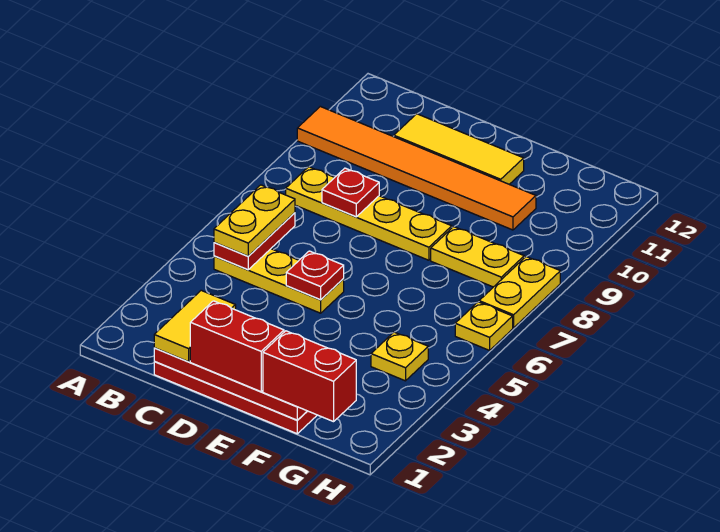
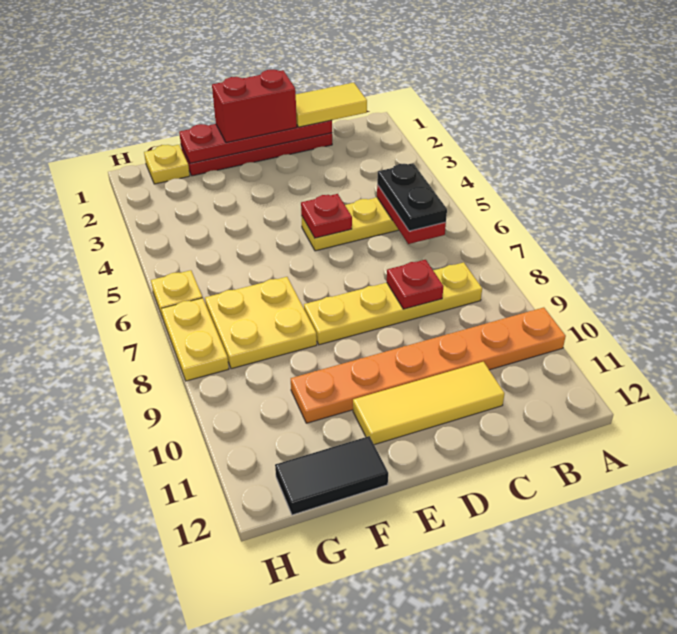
orange tile A10:F10 level 1 -> orange plate A10:F10 level 1
yellow plate B5:B6 level 3 -> black plate B5:B6 level 3
yellow tile C1:C2 level 3 -> yellow tile B1:C1 level 3
red brick F1:G1 level 3 -> none
yellow plate F8:G8 level 1 -> yellow plate F7:G8 level 1
none -> black tile F12:G12 level 1
yellow plate G4 level 1 -> yellow plate G1 level 1

